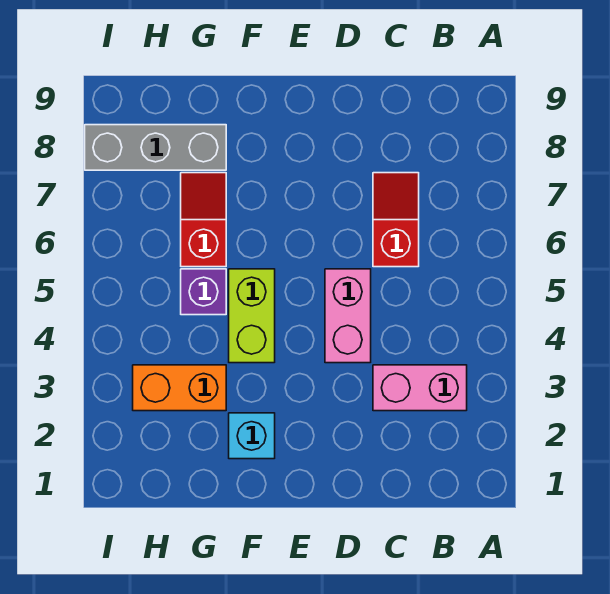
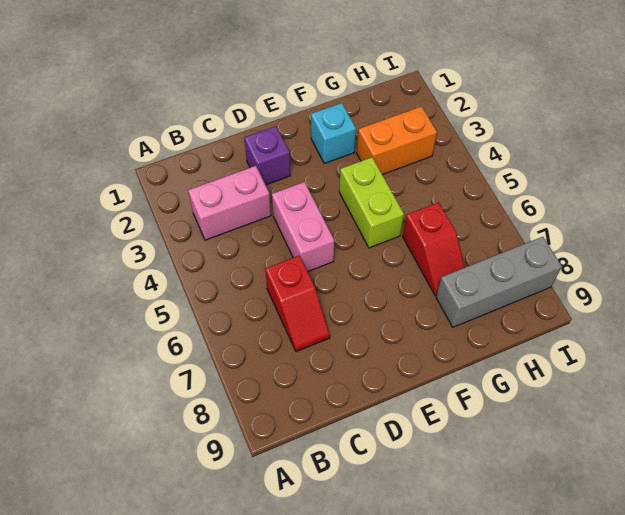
purple brick G5 level 1 -> purple brick D2 level 1

